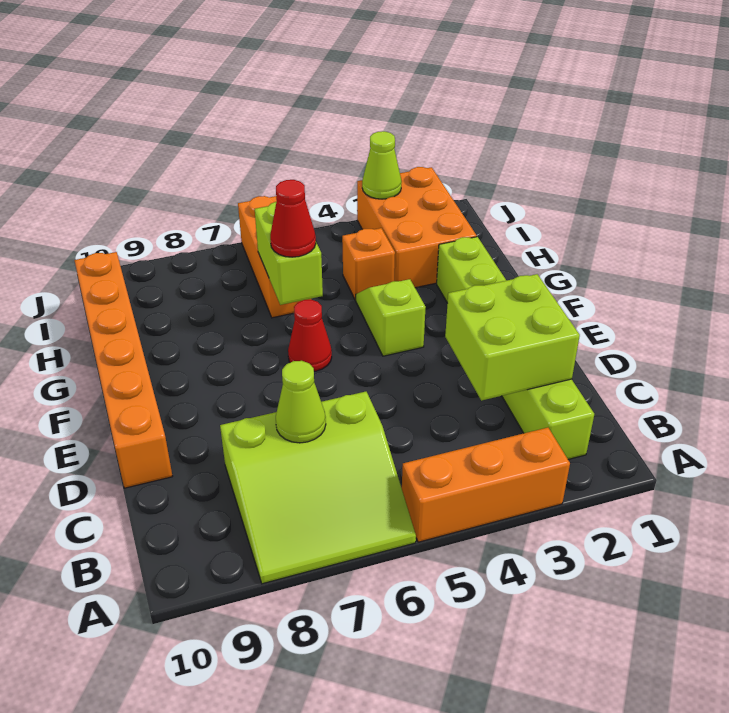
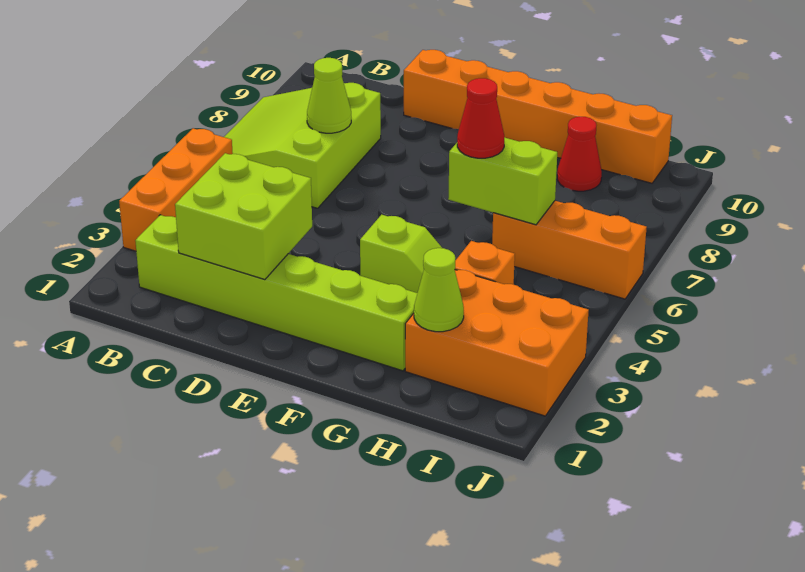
red cone F6 level 1 -> red cone H9 level 1
lime cone J3 level 2 -> lime cone H2 level 2

